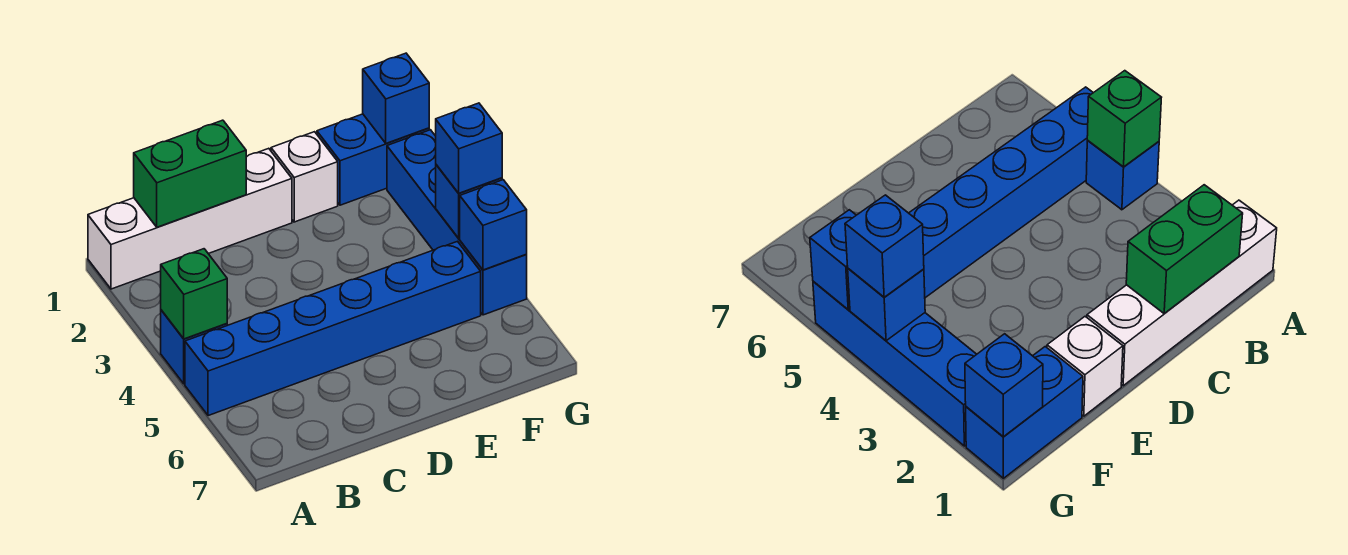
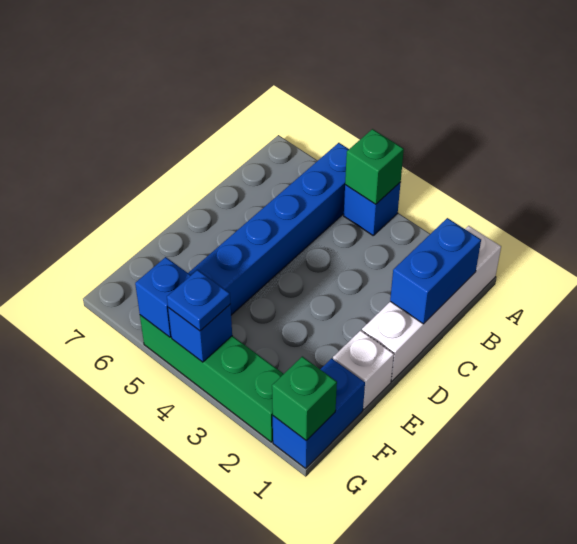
green brick B1:C1 level 2 -> blue brick B1:C1 level 2
blue brick G1 level 2 -> green brick G1 level 2
blue brick G2:G5 level 1 -> green brick G2:G5 level 1
blue brick G4 level 3 -> blue plate G4 level 3

